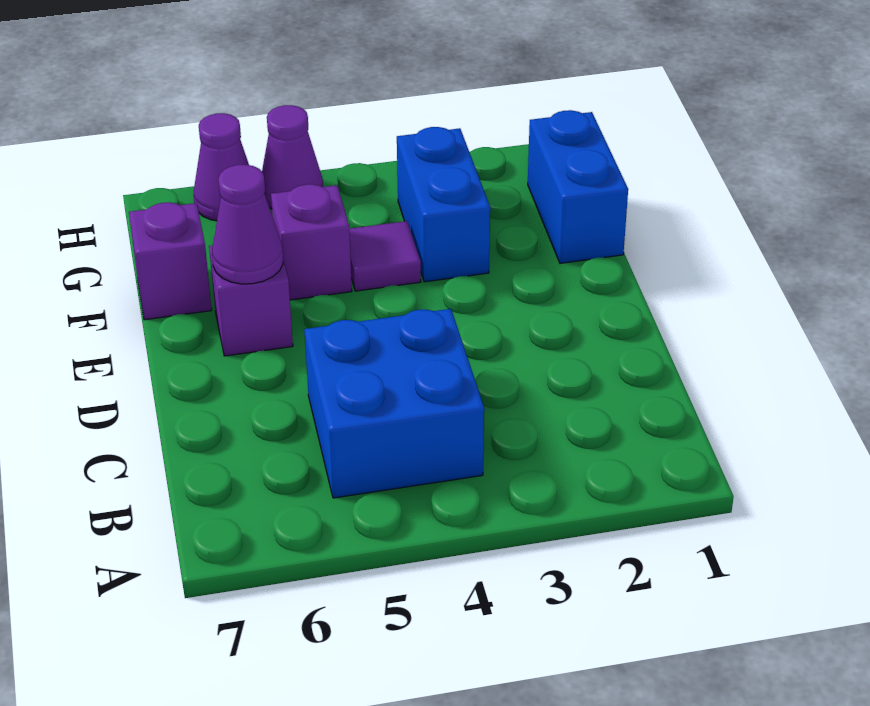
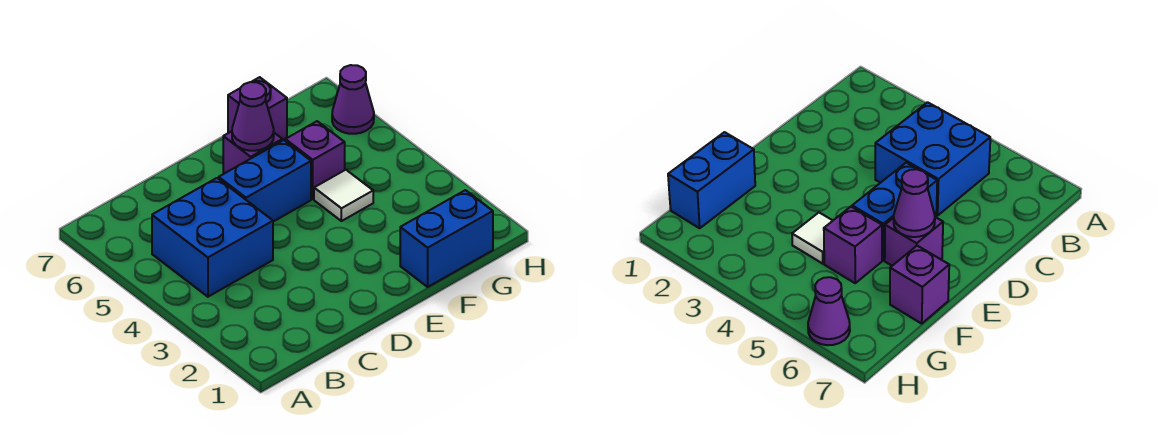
blue brick F3:G3 level 1 -> blue brick D5:E5 level 1
purple tile F4 level 1 -> white tile F4 level 1
purple cone H5 level 1 -> none

